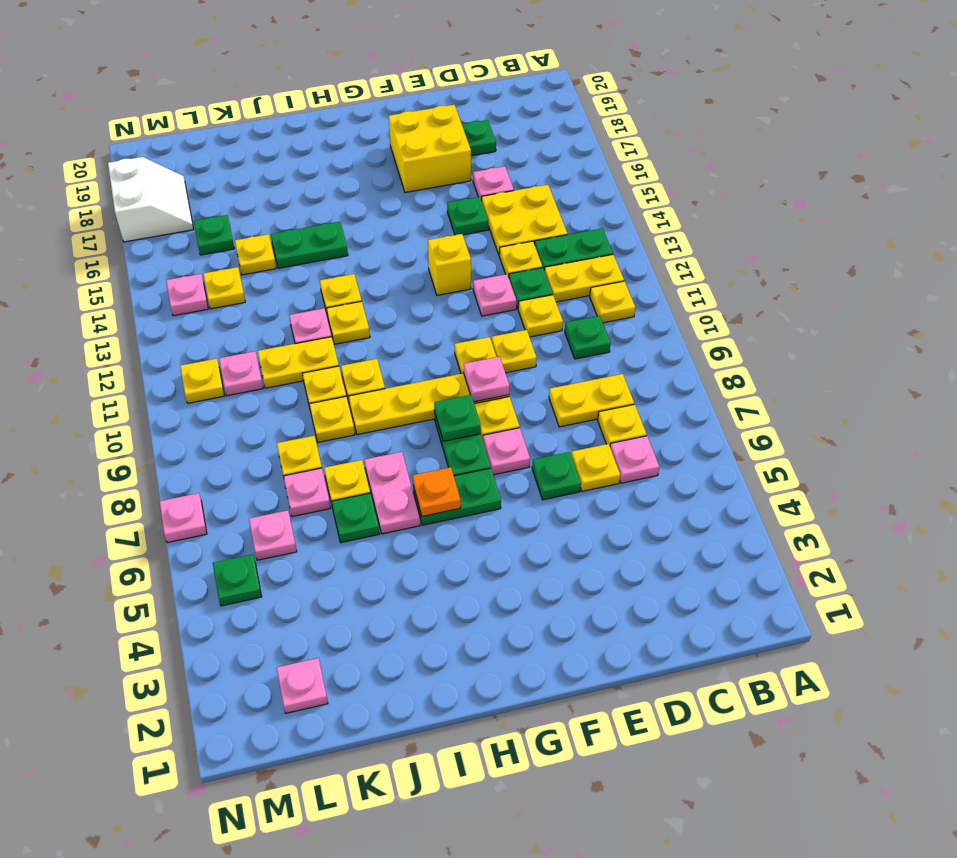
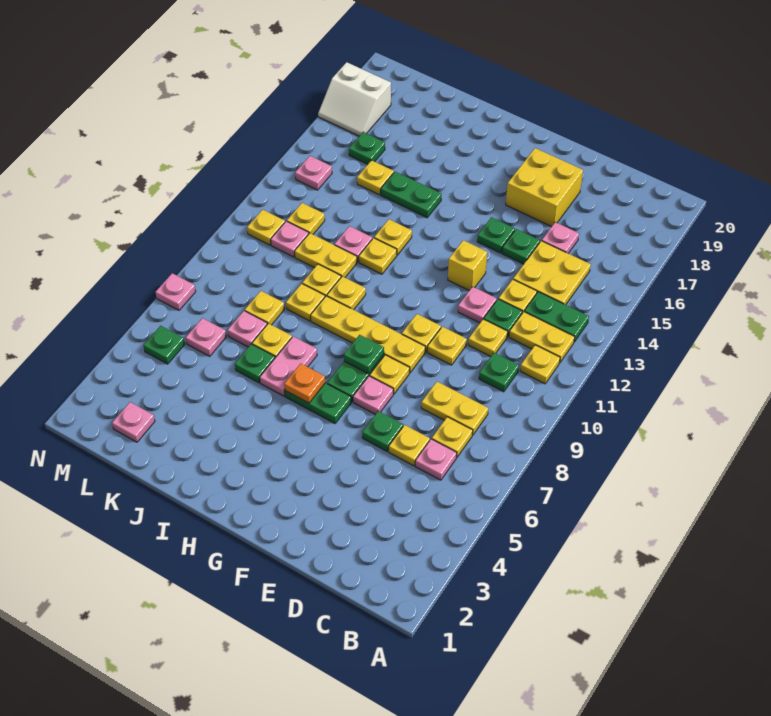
green plate D18 level 1 -> green plate F15 level 1
pink plate F9 level 2 -> none
yellow plate L14 level 1 -> yellow plate L12 level 1
white slope M17:N18 level 1 top N -> white slope M17:N18 level 1 top 18

